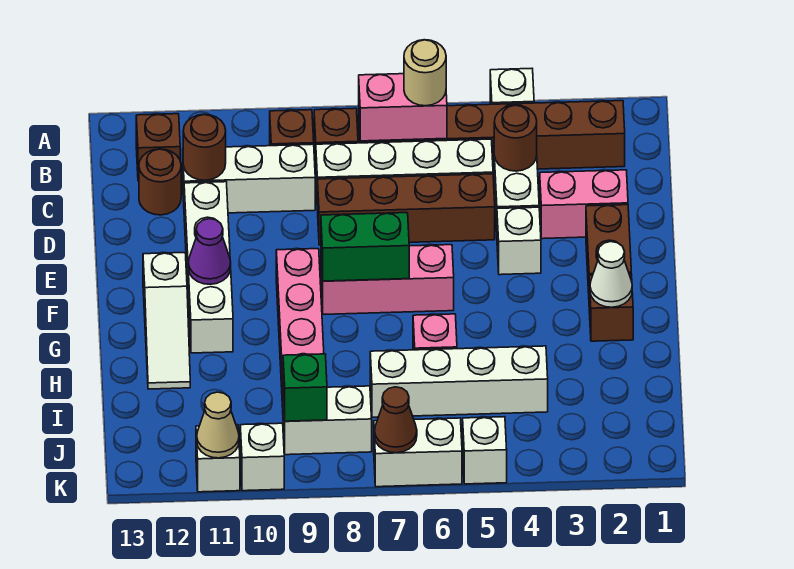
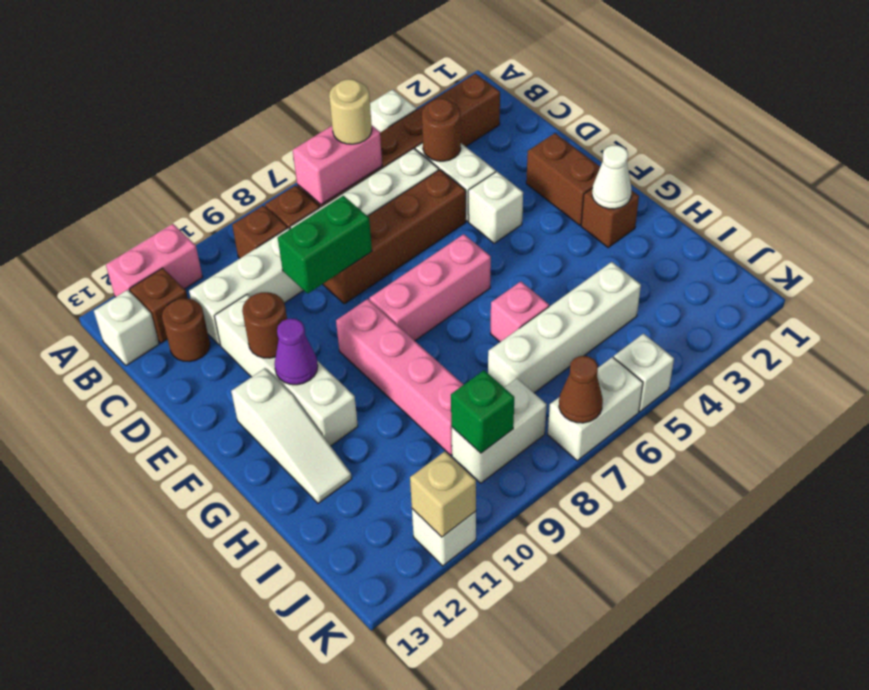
brown round brick C11 level 2 -> brown round brick E11 level 2
pink brick D2:D3 level 1 -> pink brick A11:A12 level 1
green brick F7:F8 level 2 -> green brick D8:D9 level 2
white brick K10 level 1 -> white brick B13 level 1
tan cone K11 level 2 -> tan brick K11 level 2

